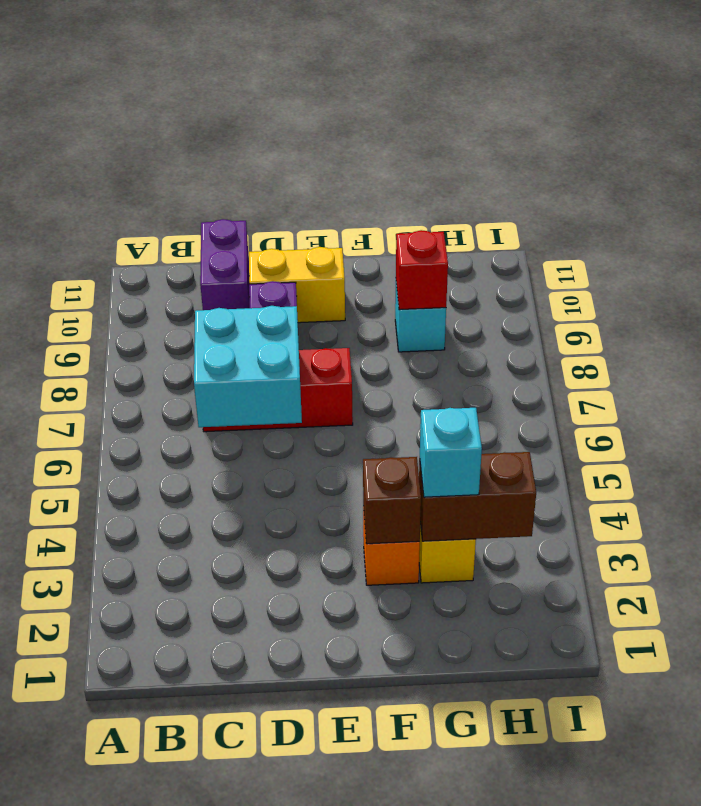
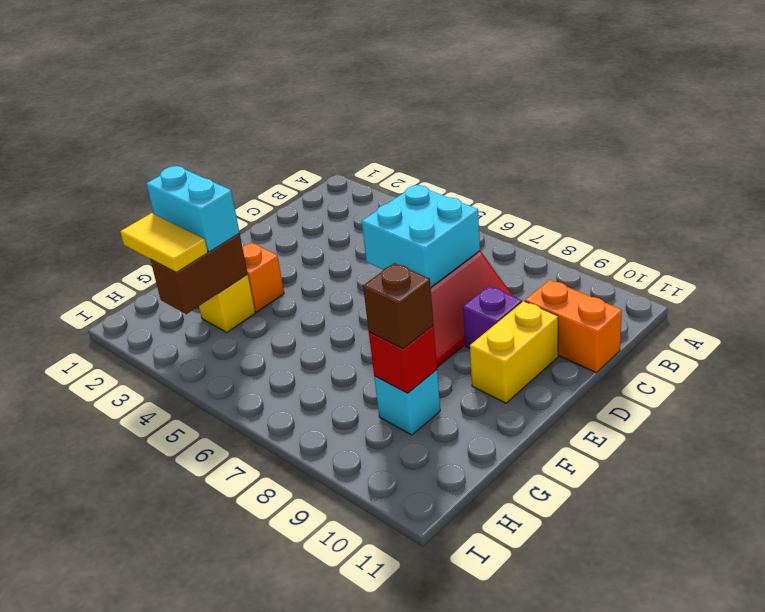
purple brick C10:C11 level 1 -> orange brick C10:C11 level 1
brown brick F3 level 2 -> brown brick G9 level 3
cyan brick G3 level 3 -> cyan brick G2:G3 level 3
none -> yellow tile H2:H3 level 3

